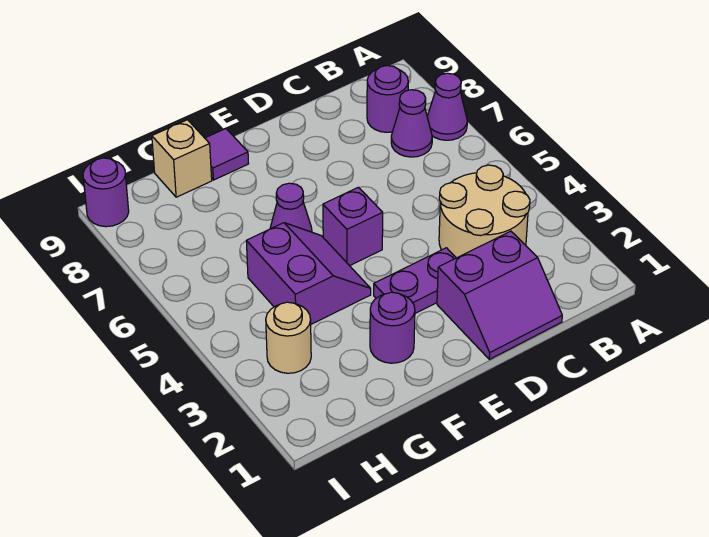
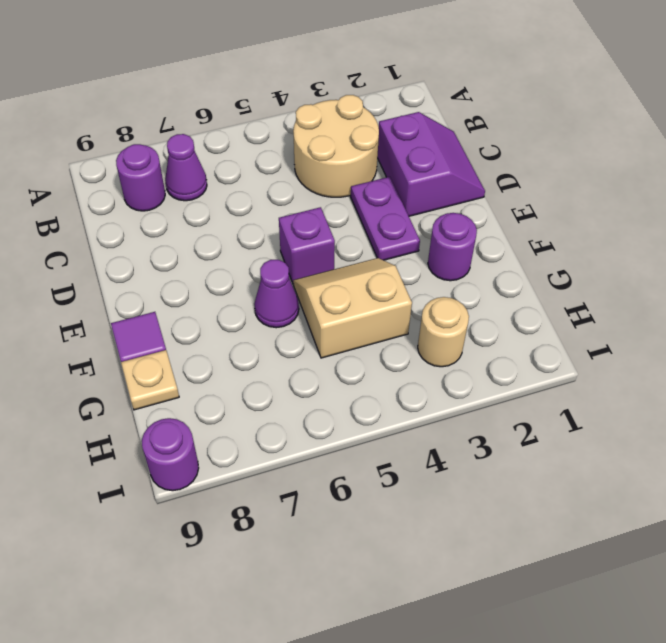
purple cone A7 level 1 -> none
purple slope F4:G5 level 1 top G -> tan slope F4:G5 level 1 top G
tan brick G9 level 1 -> tan plate G9 level 1

